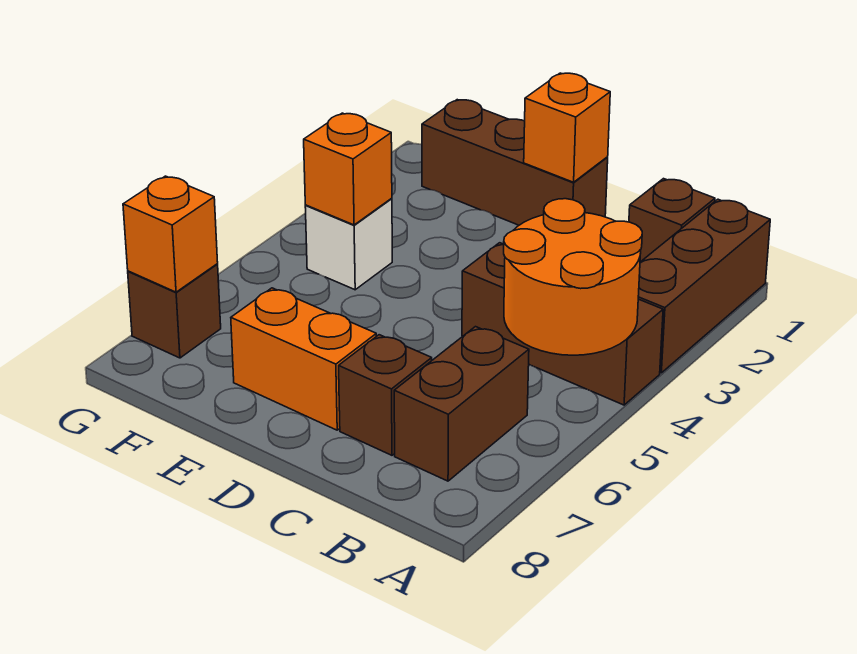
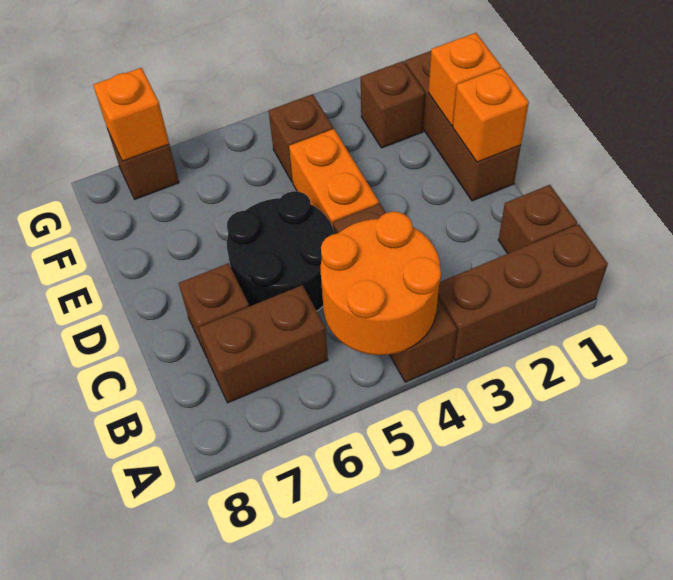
none -> black round brick C5:D6 level 1
orange brick D7:E7 level 1 -> orange brick D4:E4 level 1
none -> brown brick F2 level 1
white brick F4 level 1 -> brown brick F4 level 1
orange brick F4 level 2 -> orange brick E1 level 2

